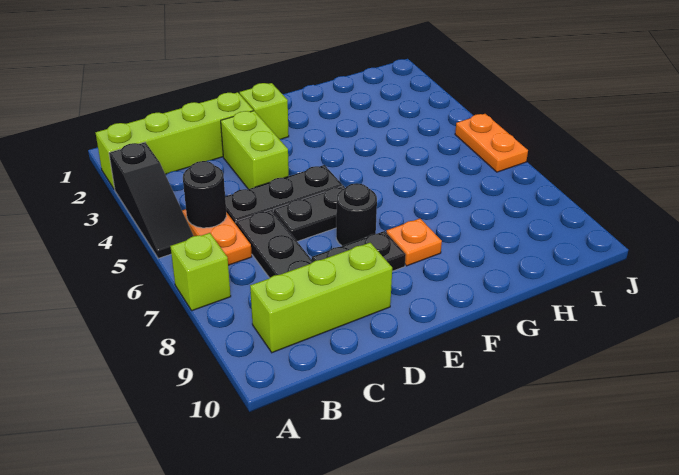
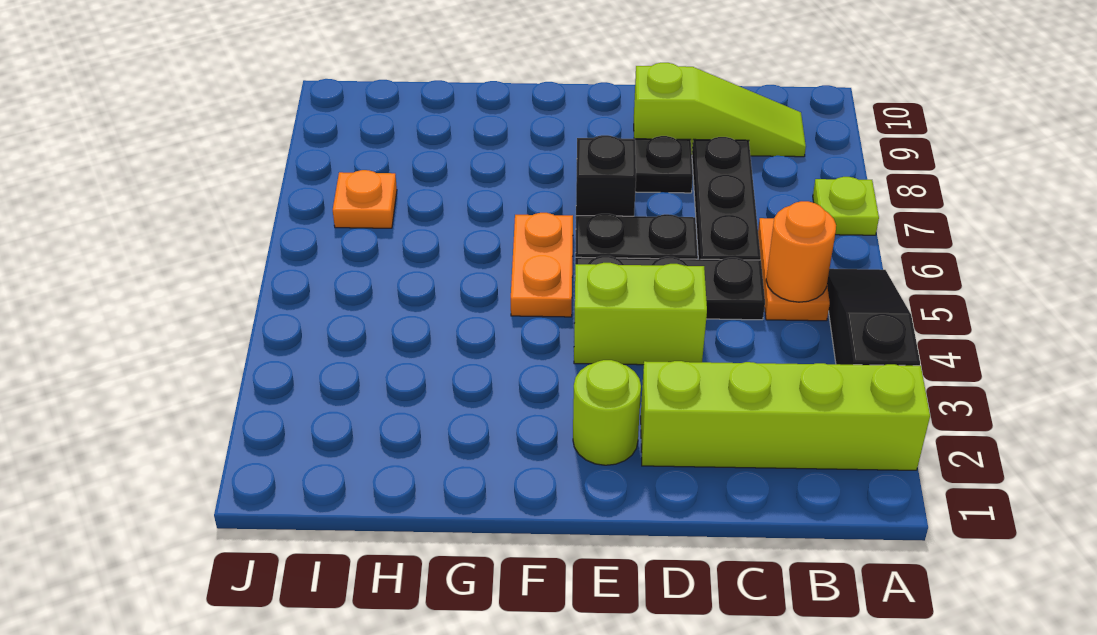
lime brick A7 level 1 -> lime plate A7 level 1
black round brick B5 level 2 -> orange round brick B5 level 2
lime brick B9:D9 level 1 -> lime slope B9:D9 level 1 top D
lime brick D3:D4 level 1 -> lime brick D4:E4 level 1
lime brick E2 level 1 -> lime round brick E2 level 1
black round brick E7 level 1 -> black brick E7 level 1
orange plate F8 level 1 -> orange plate I7 level 1
orange plate J5:J6 level 1 -> orange plate F5:F6 level 1

